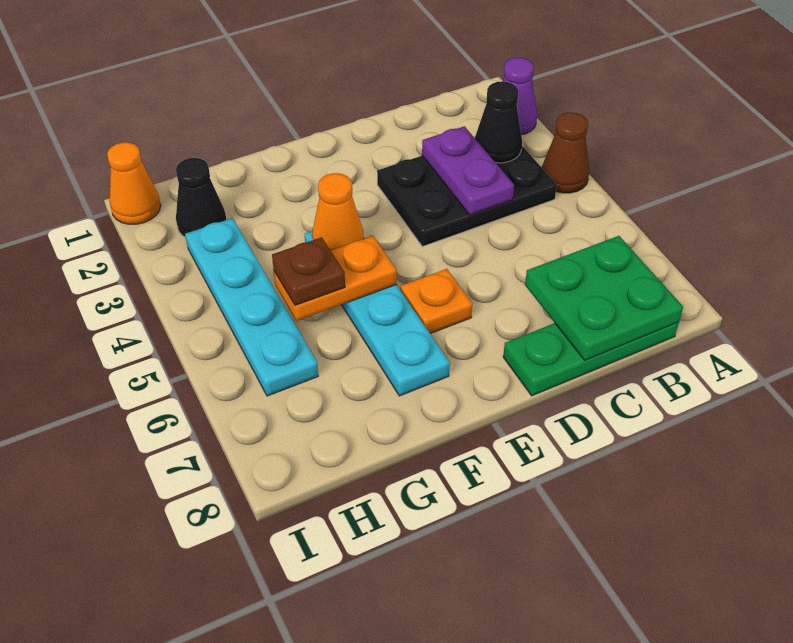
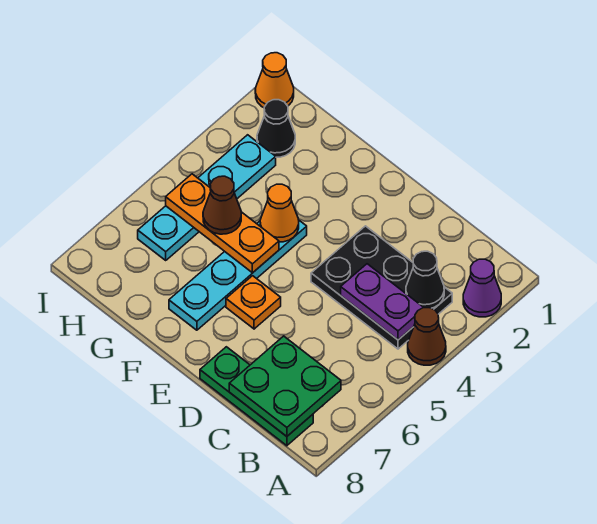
purple plate C3:C4 level 2 -> purple plate B4:C4 level 2
orange plate F5:G5 level 2 -> orange plate F5:H5 level 2
brown plate G5 level 3 -> brown cone G5 level 3

